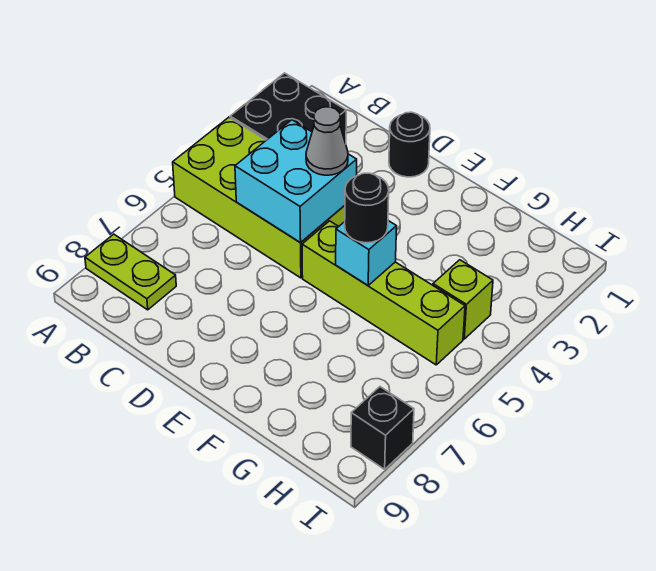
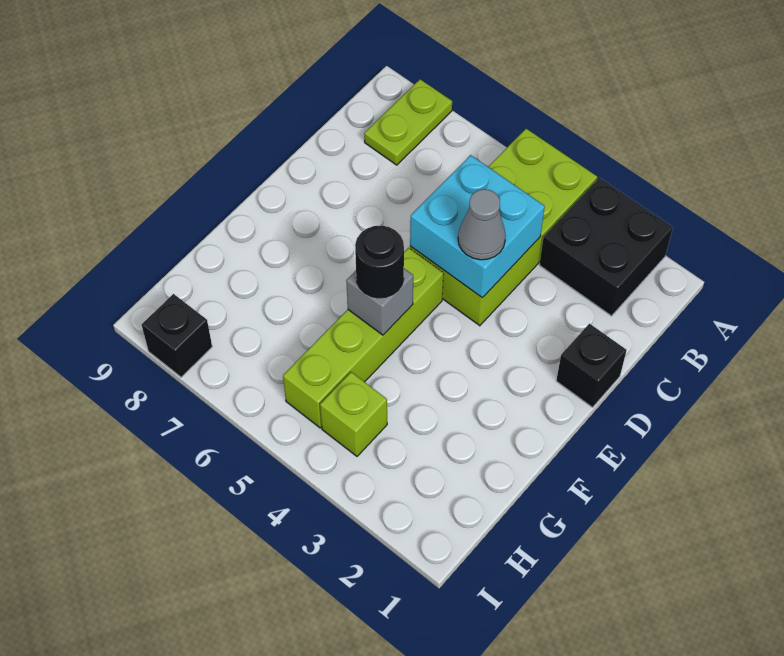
black round brick D1 level 1 -> black brick D1 level 1
cyan brick F5 level 2 -> grey brick F5 level 2

